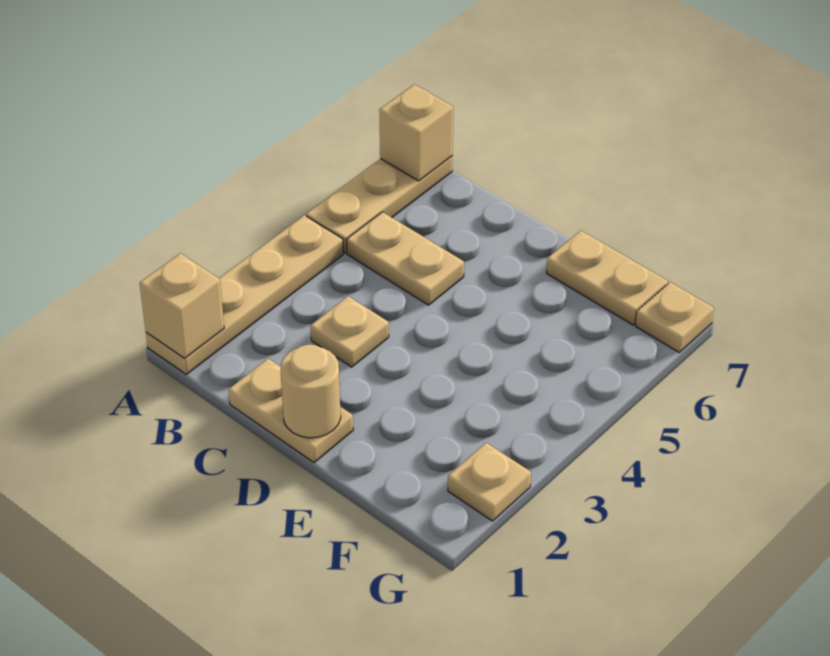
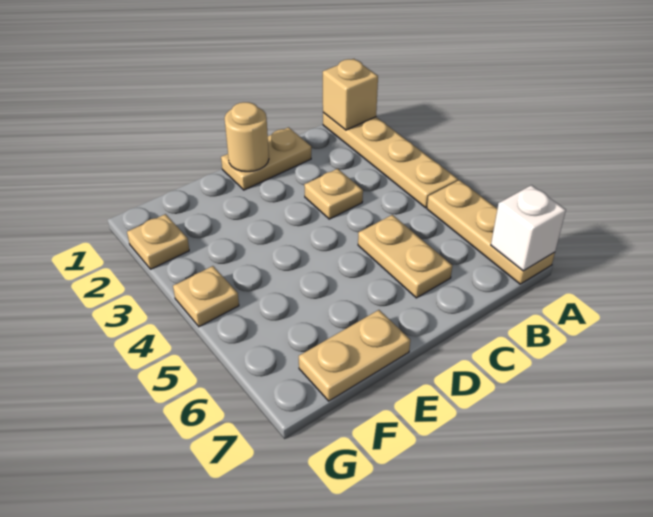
tan brick A7 level 2 -> white brick A7 level 2
tan plate B5:C5 level 1 -> tan plate C5:C6 level 1
tan plate G7 level 1 -> tan plate G4 level 1

